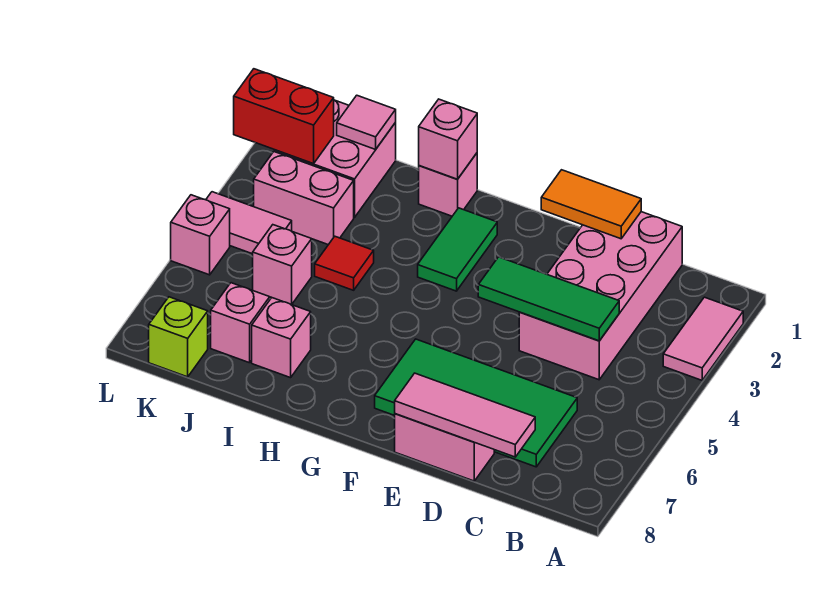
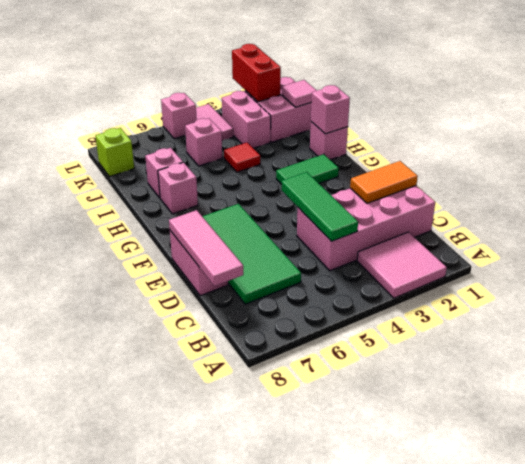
pink tile A2:A3 level 1 -> pink tile A2:B3 level 1
orange tile D1:E1 level 2 -> orange tile D1:D2 level 2
pink brick J7 level 1 -> pink brick H7 level 1

